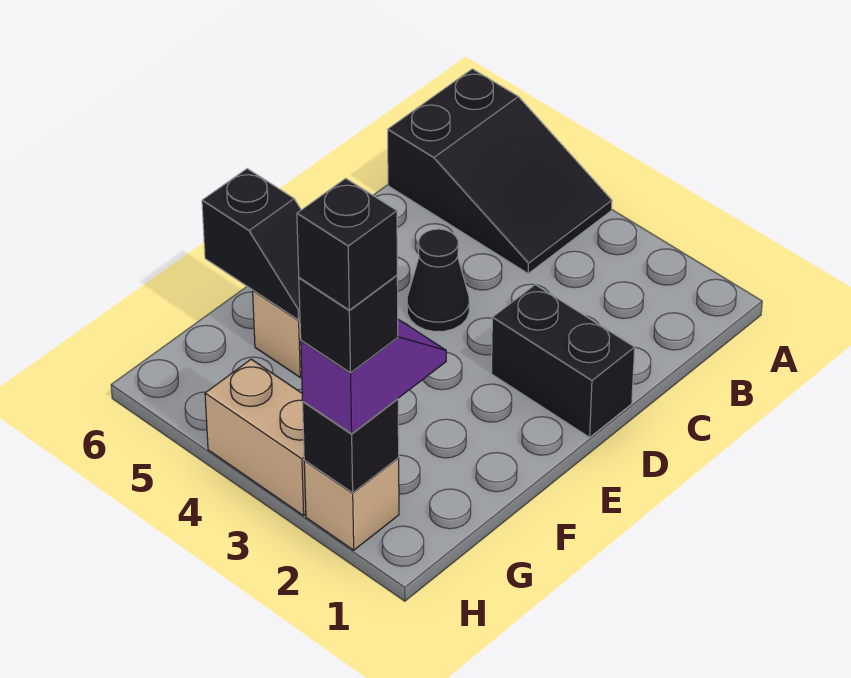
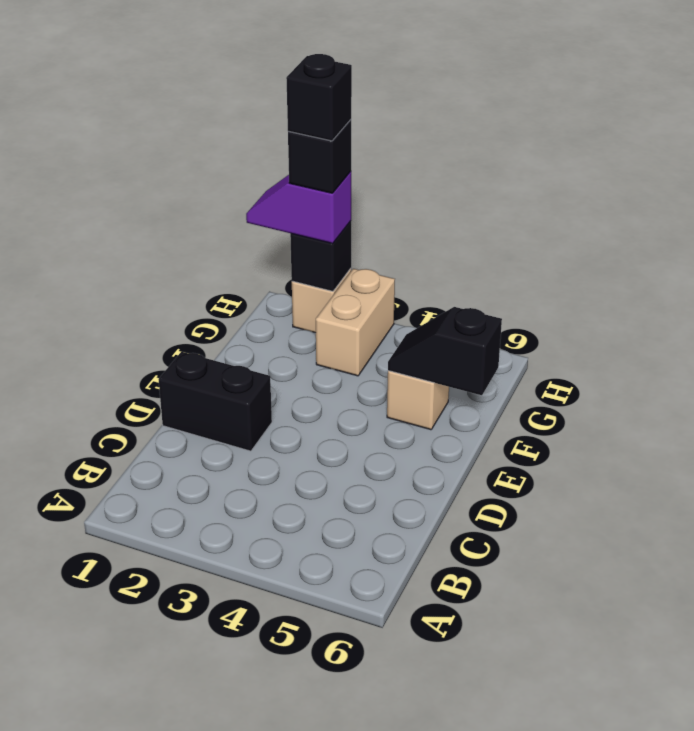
black slope A4:B6 level 1 top 6 -> none
black cone D4 level 1 -> none
purple slope G2:H2 level 3 top H -> purple slope H1:H2 level 3 top 2
tan brick H3:H4 level 1 -> tan brick G3:H3 level 1

